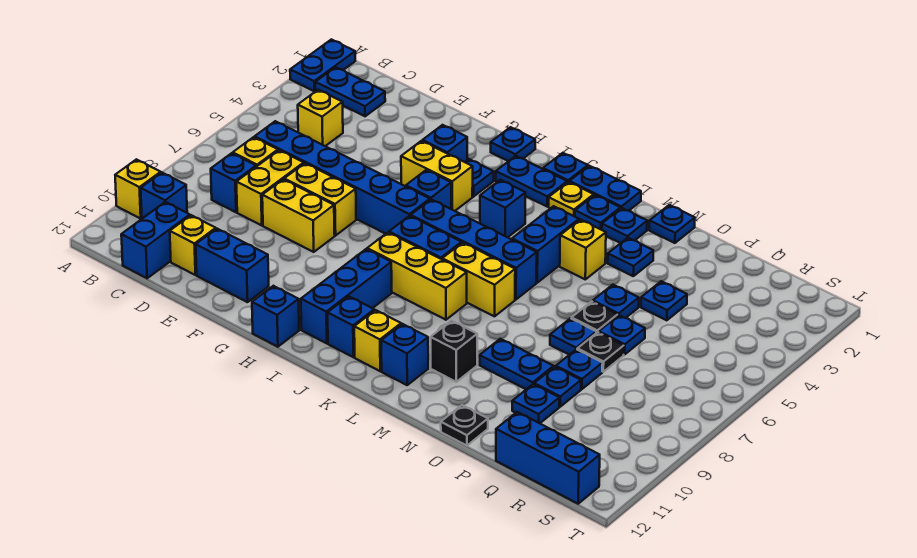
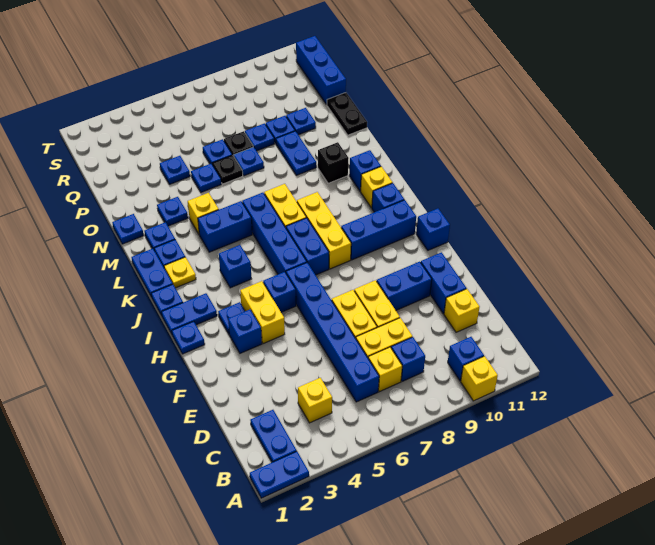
blue brick C11:C12 level 1 -> blue brick F9:F10 level 1
blue plate I2:J2 level 1 -> blue plate I1:I2 level 1
black plate O12 level 1 -> black plate O12:P12 level 1

